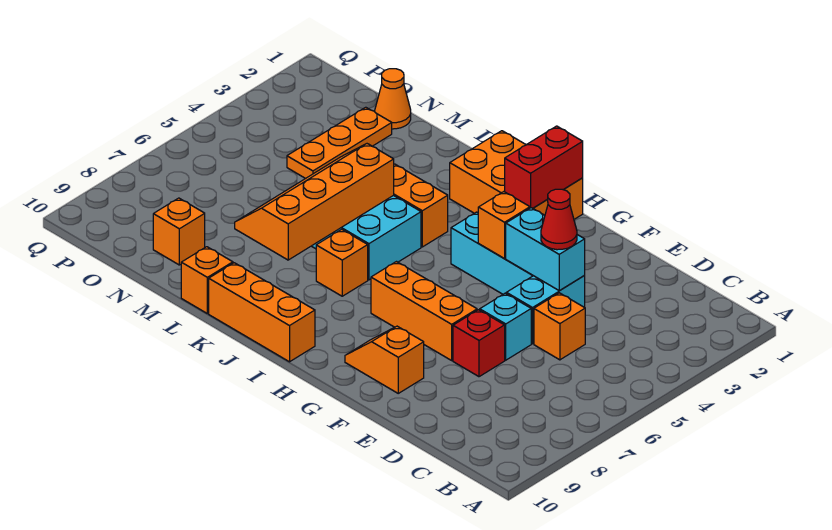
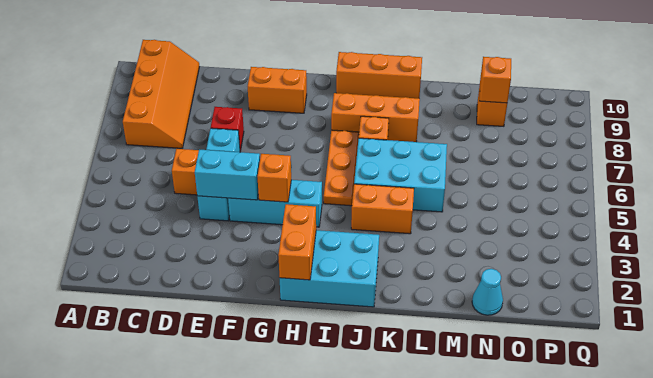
red cone E4 level 3 -> none
orange brick F7:H7 level 1 -> orange brick I8:K8 level 1
orange slope F9:G9 level 1 top F -> orange brick F9:G9 level 1
orange brick H1:J2 level 1 -> cyan brick H1:J2 level 1
red brick H1:H2 level 2 -> orange brick H1:H2 level 2
orange slope K5:L8 level 2 top K -> orange slope B7:C10 level 1 top B
orange brick L10 level 1 -> orange brick N9 level 2
orange cone N1 level 1 -> cyan cone N1 level 1
orange plate N2:N4 level 1 -> orange plate I5:I7 level 1

